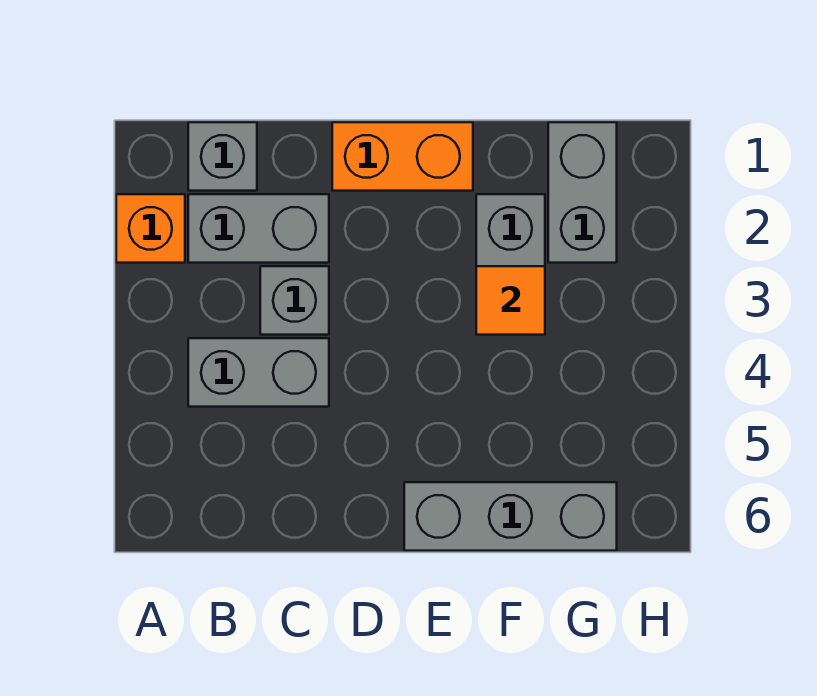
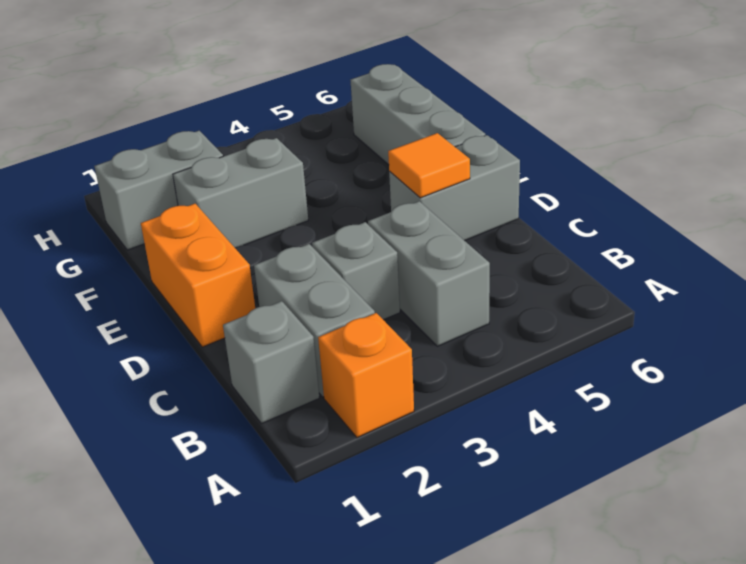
none -> grey brick D5:D6 level 1
orange tile F3 level 2 -> orange tile D5 level 2

